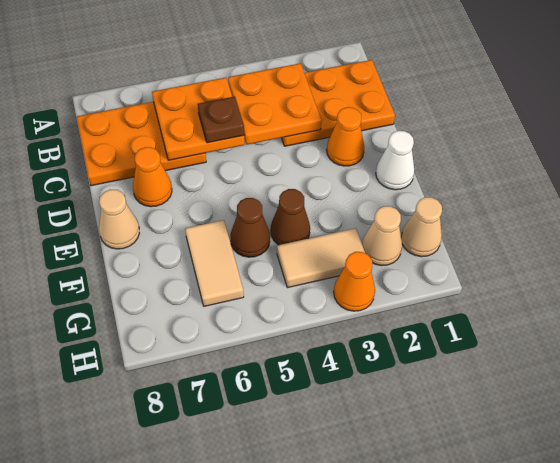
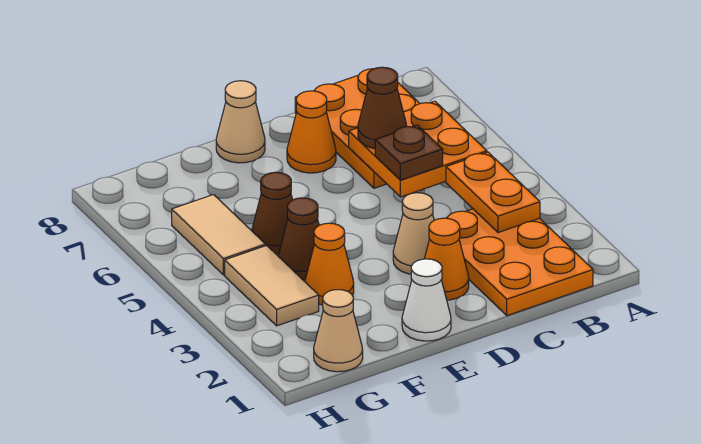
orange plate B3:C4 level 2 -> orange plate B3:B4 level 2
none -> brown cone C6 level 3
tan tile F6:G6 level 1 -> tan tile G5:G6 level 1
tan cone G2 level 1 -> tan cone D3 level 1
orange cone H3 level 1 -> orange cone F3 level 1

